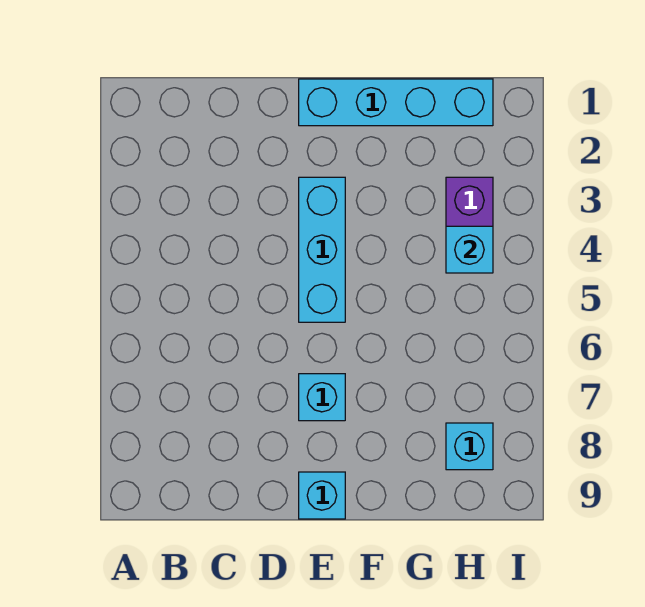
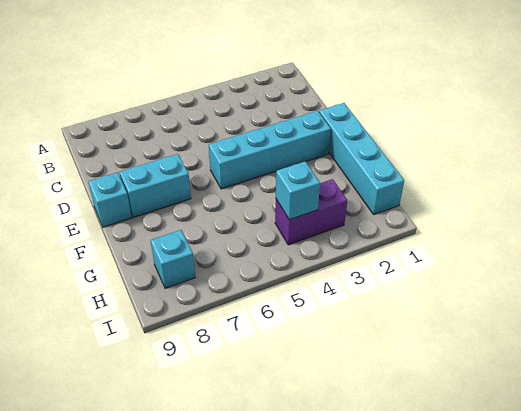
cyan brick E3:E5 level 1 -> cyan brick E2:E5 level 1
cyan brick E7 level 1 -> cyan brick E7:E8 level 1

